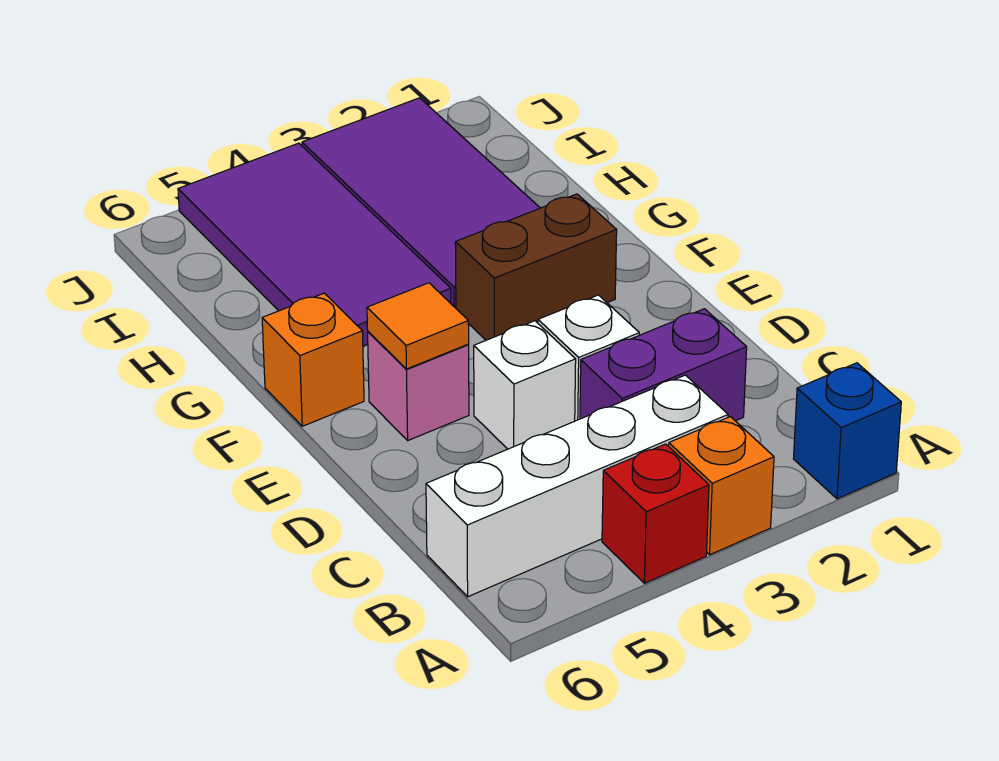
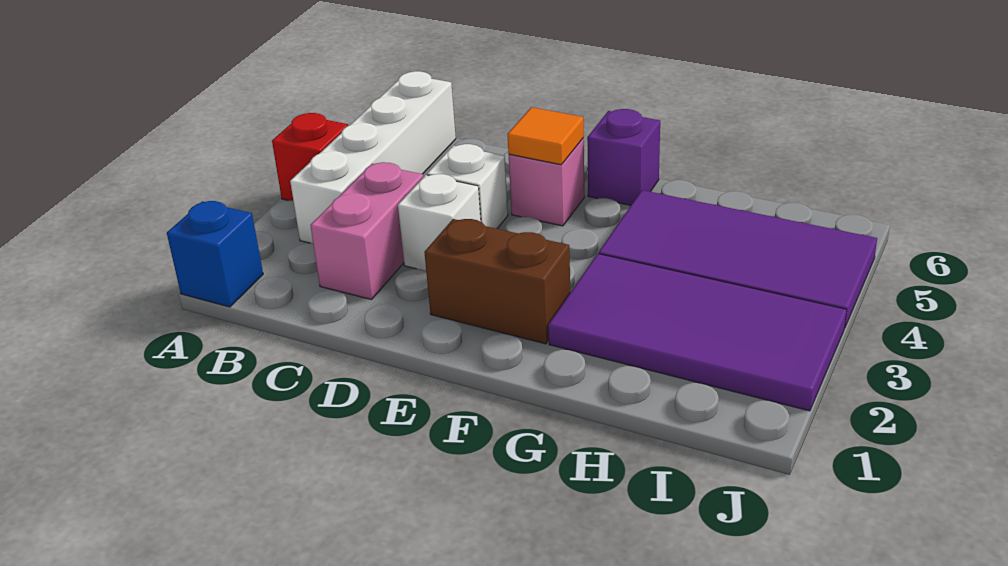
orange brick A3 level 1 -> none
purple brick C2:C3 level 1 -> pink brick C2:C3 level 1
brown brick F2:F3 level 1 -> brown brick E2:F2 level 1
orange brick F6 level 1 -> purple brick F6 level 1

